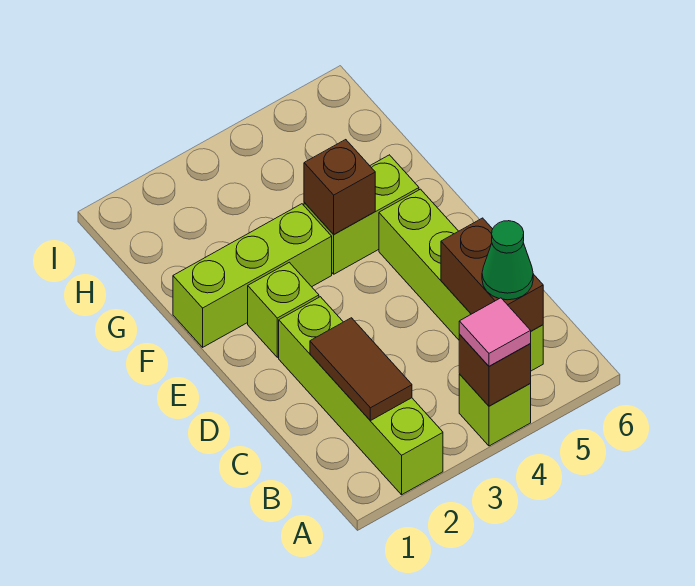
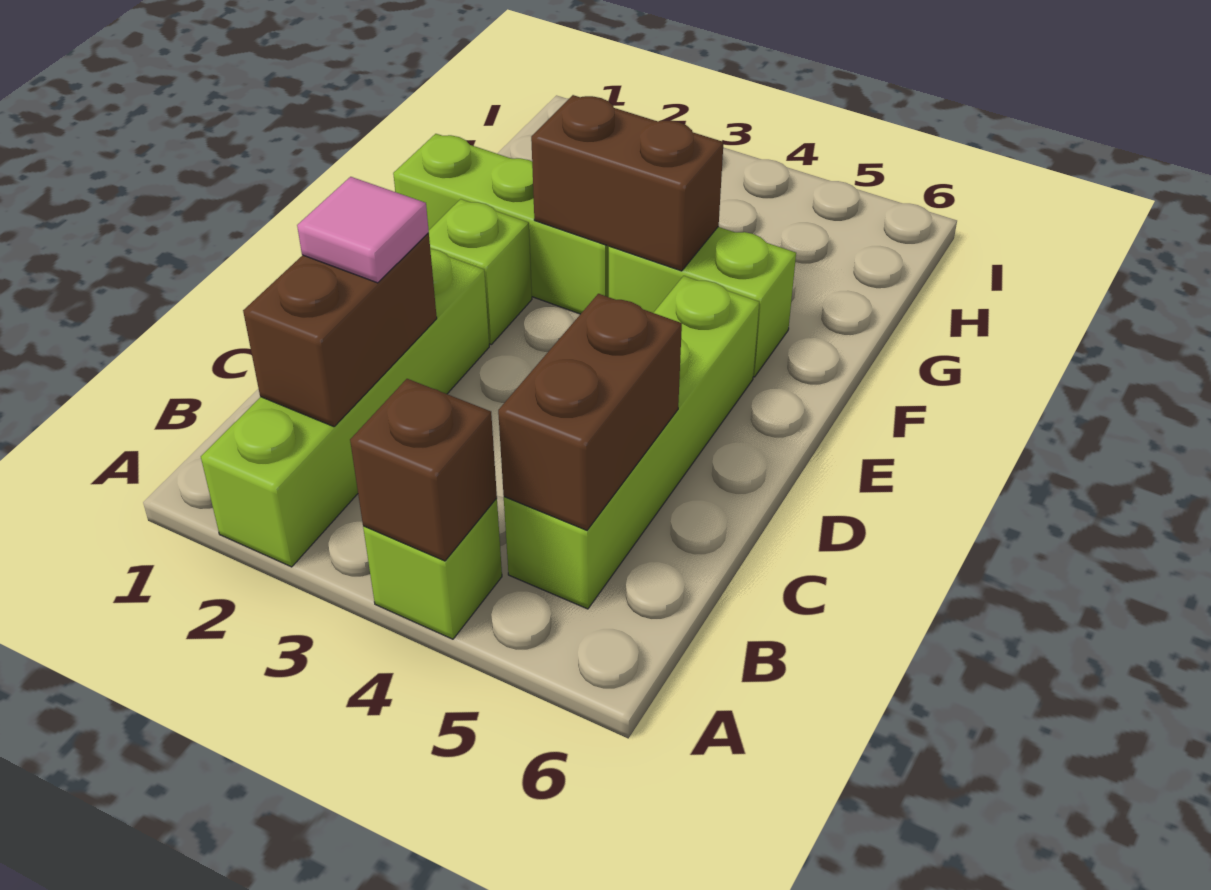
pink tile A4 level 3 -> pink tile C2 level 3
brown tile B2:C2 level 2 -> brown brick B2:C2 level 2
green cone B5 level 3 -> none
brown brick F4 level 2 -> brown brick F3:F4 level 2

